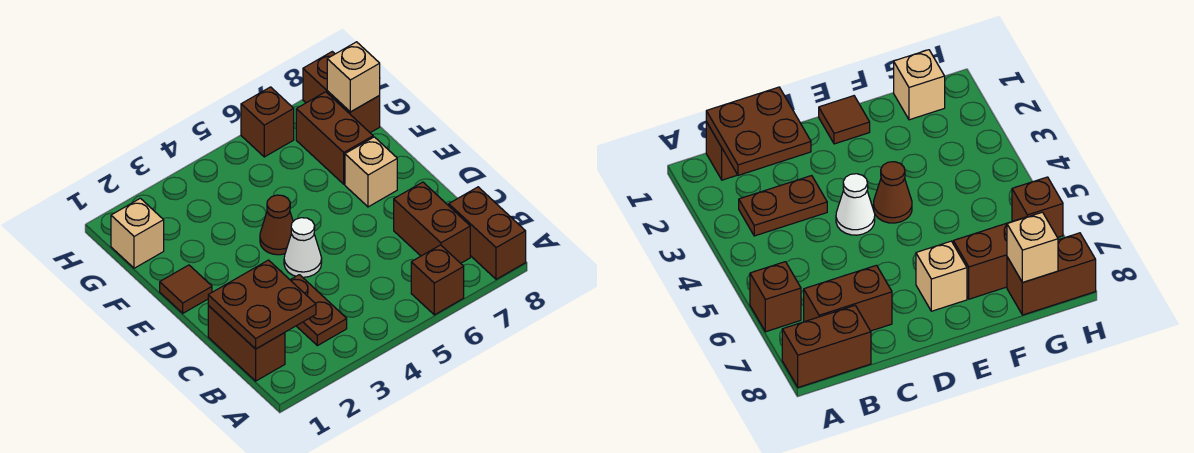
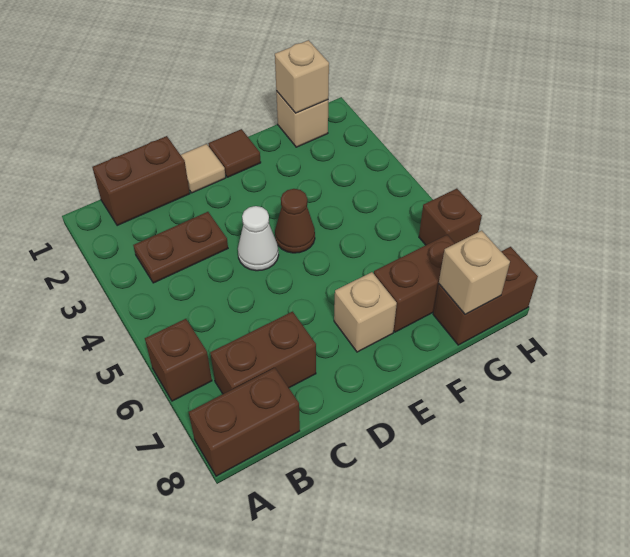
brown plate B1:C2 level 2 -> none
none -> tan tile D1 level 1
none -> tan brick G1 level 2

